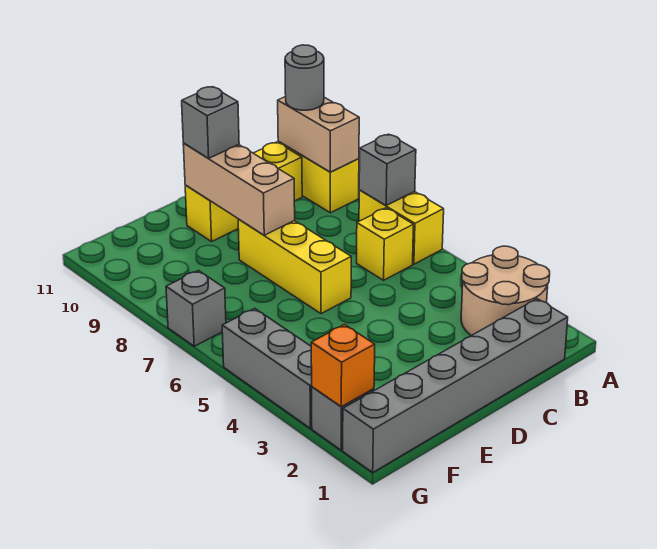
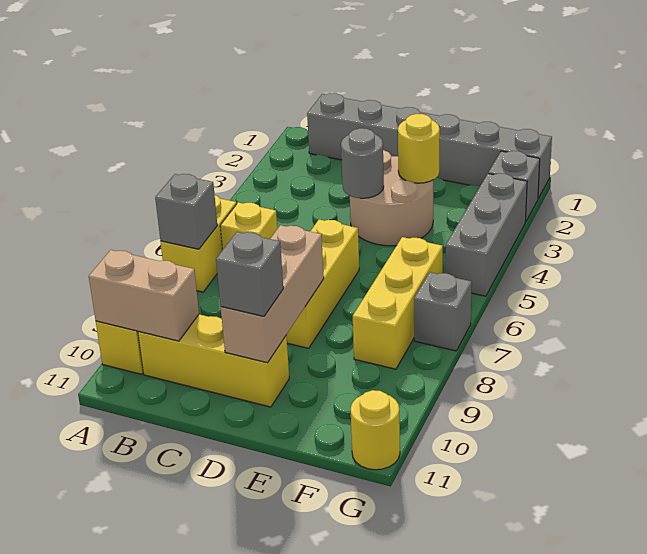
tan round brick A2:B3 level 1 -> tan round brick D3:E4 level 1
tan brick A9:A10 level 2 -> tan brick A10:B10 level 2
grey round brick A10 level 3 -> grey round brick D4 level 2
none -> yellow round brick E3 level 2
none -> yellow brick F6:F8 level 1
orange brick G2 level 2 -> none
none -> yellow round brick G11 level 1

